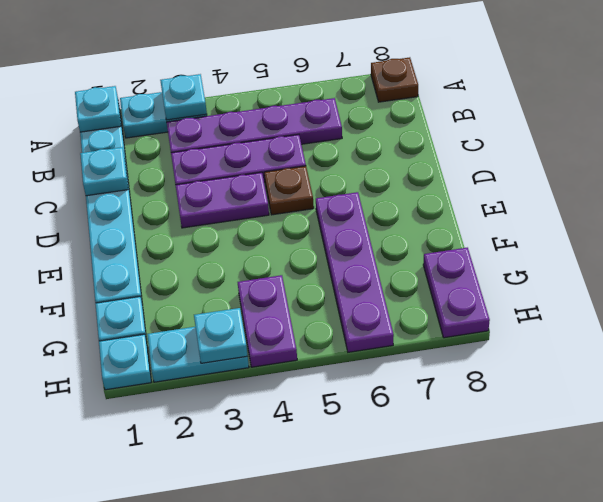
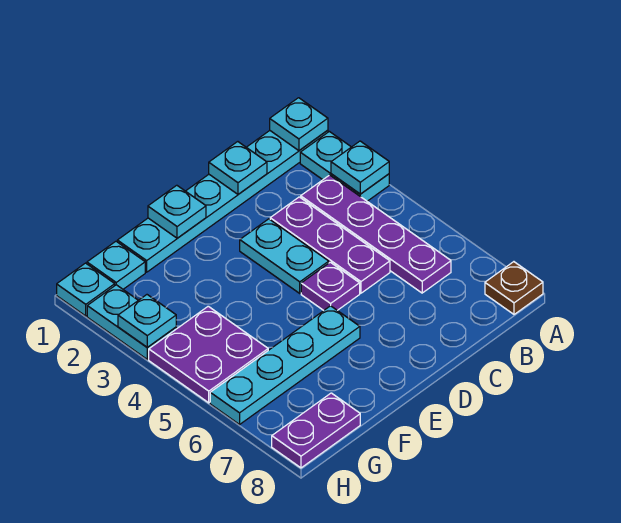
purple plate D3:D4 level 1 -> cyan plate D3:D4 level 1
brown plate D5 level 1 -> purple plate D5 level 1
none -> cyan plate E1 level 2
purple plate E6:H6 level 1 -> cyan plate E6:H6 level 1
purple plate G4:H4 level 1 -> purple plate G4:H5 level 1

